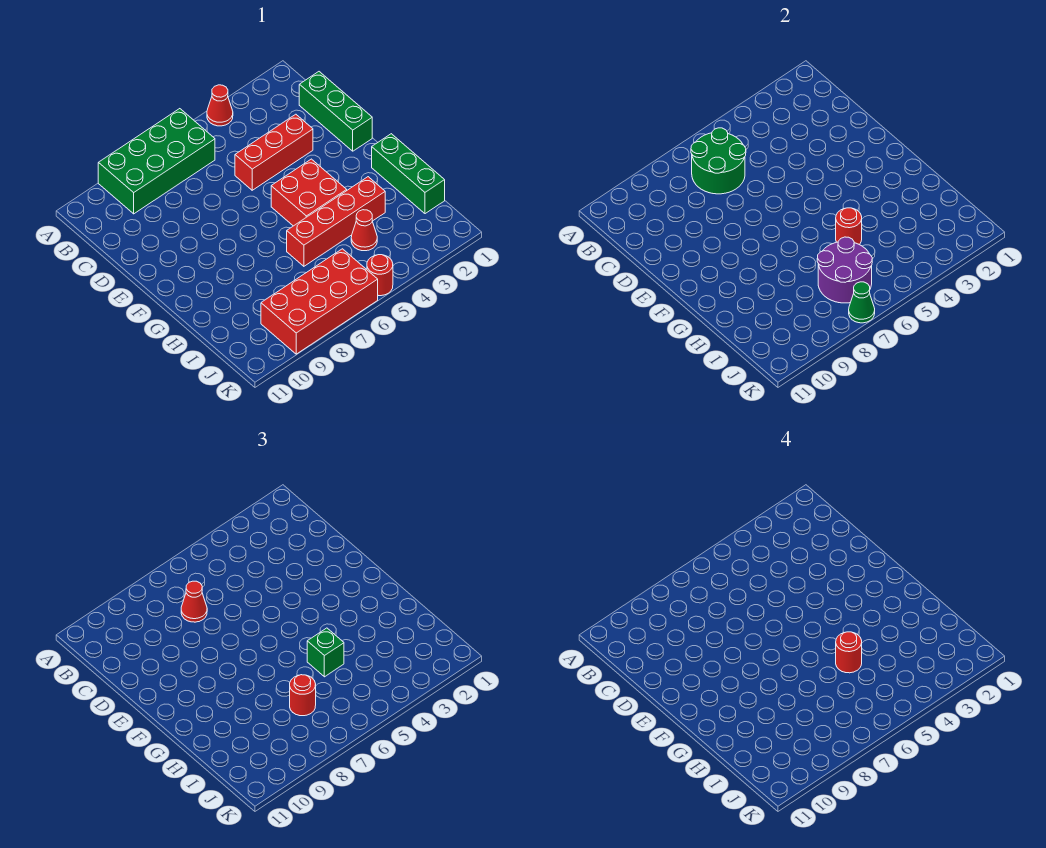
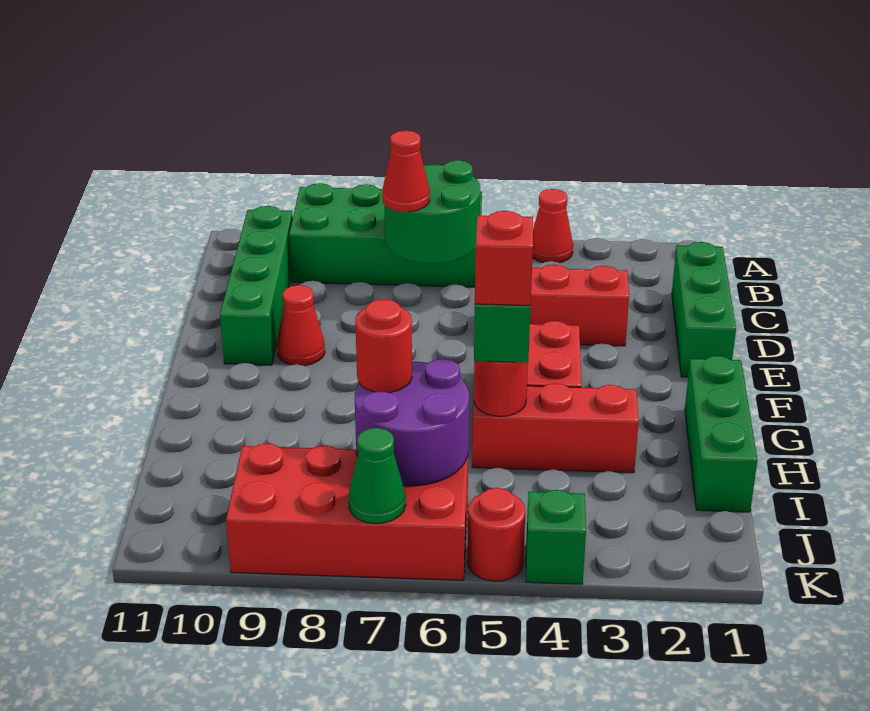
none -> green brick B10:E10 level 1
red brick H3:H6 level 1 -> red brick H3:H5 level 1
red round brick H5 level 4 -> red brick H5 level 4
red cone I4 level 1 -> red cone E9 level 1
none -> green brick K4 level 1

